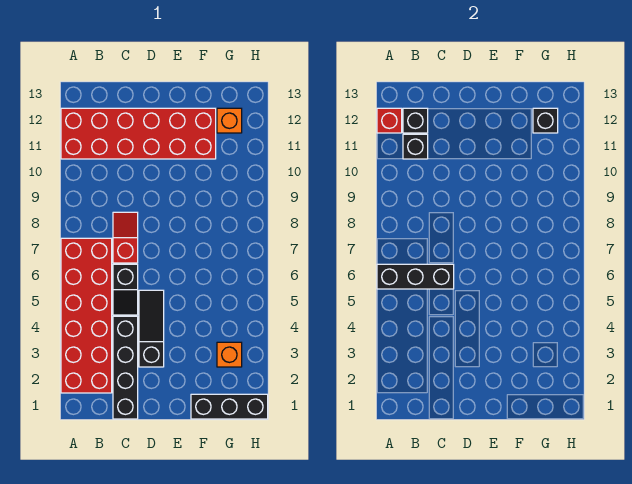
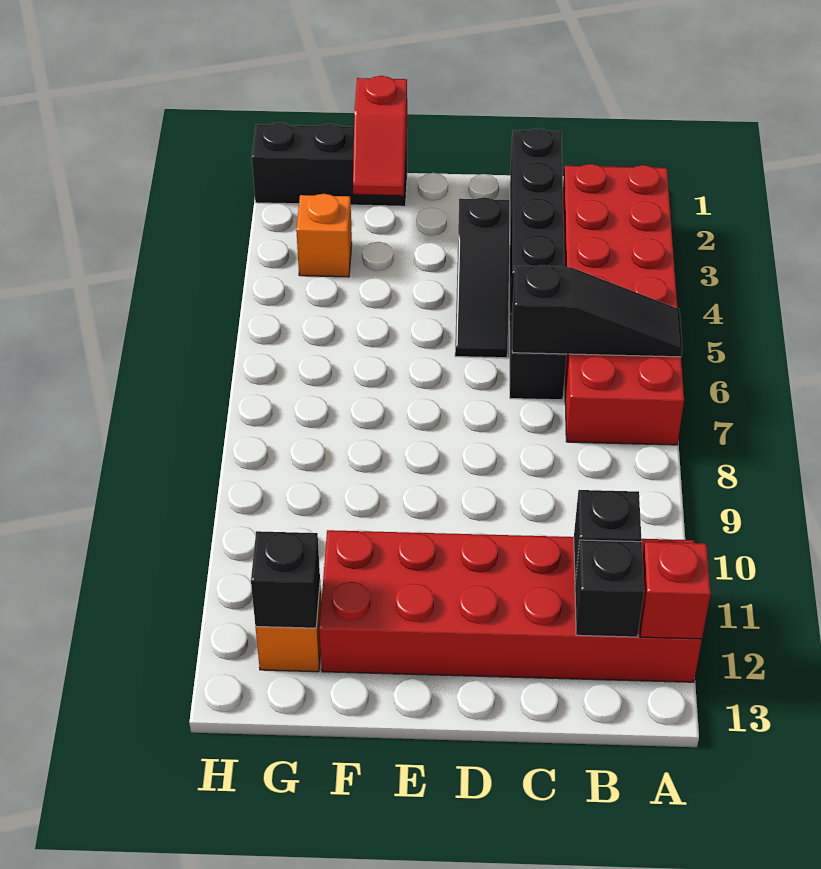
black brick A6:C6 level 2 -> black slope A6:C6 level 2 top C
red slope C7:C8 level 1 top 7 -> red slope F1:F2 level 2 top 1

